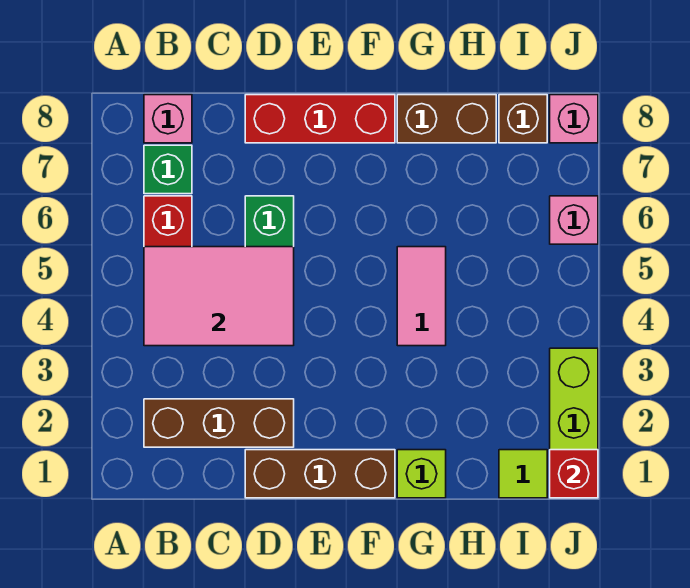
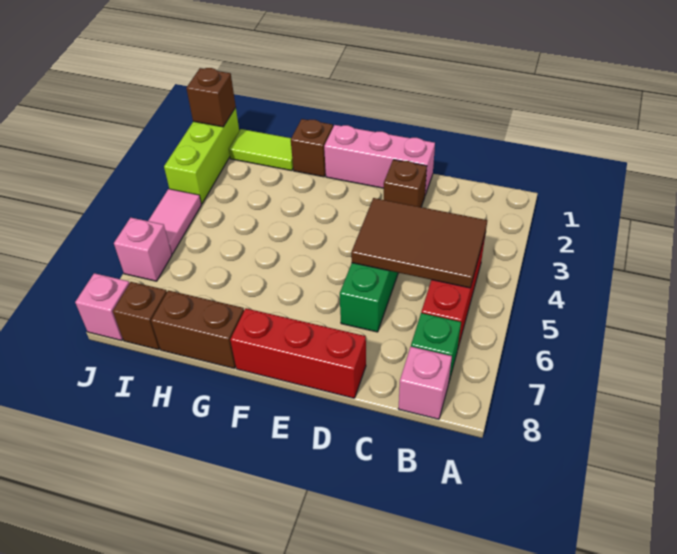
brown brick B2:D2 level 1 -> brown brick D2 level 1
pink tile B4:D5 level 2 -> brown tile B4:D5 level 2
brown brick D1:F1 level 1 -> pink brick D1:F1 level 1
lime brick G1 level 1 -> brown brick G1 level 1
pink tile G4:G5 level 1 -> pink tile J4:J5 level 1
lime tile I1 level 1 -> lime tile H1:I1 level 1
red brick J1 level 2 -> brown brick J1 level 2

